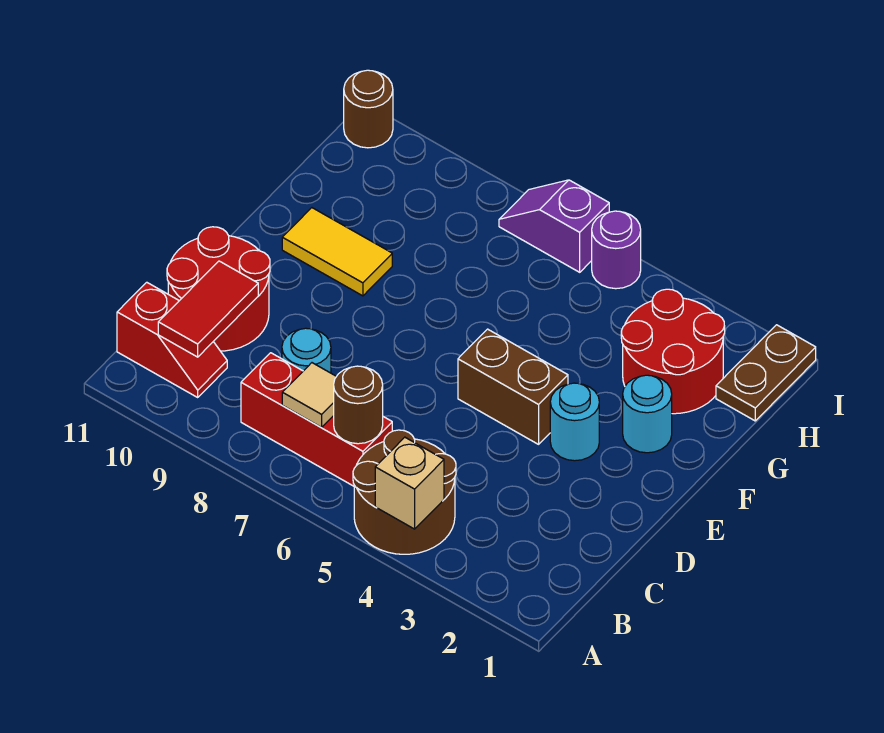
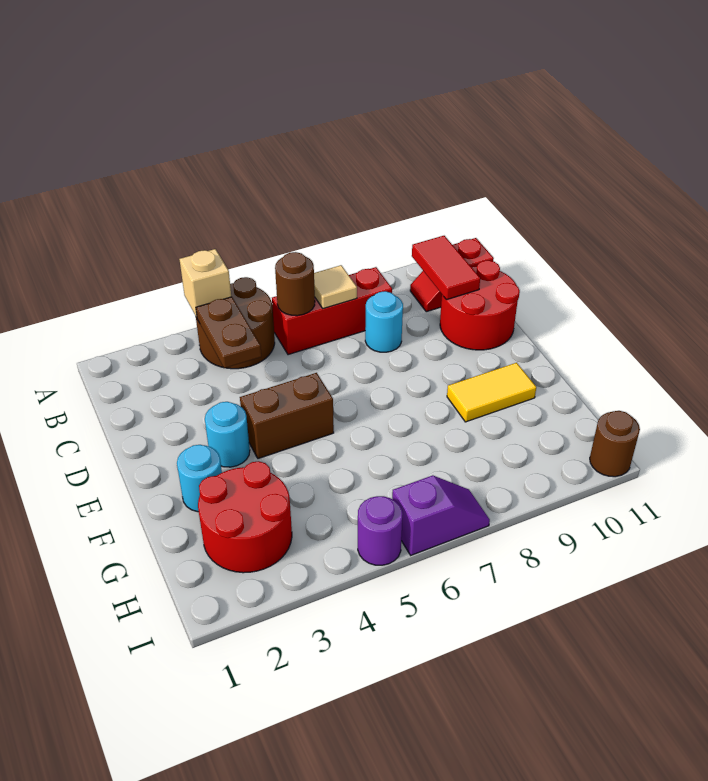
brown plate H1:I1 level 1 -> brown plate B4:C4 level 2

